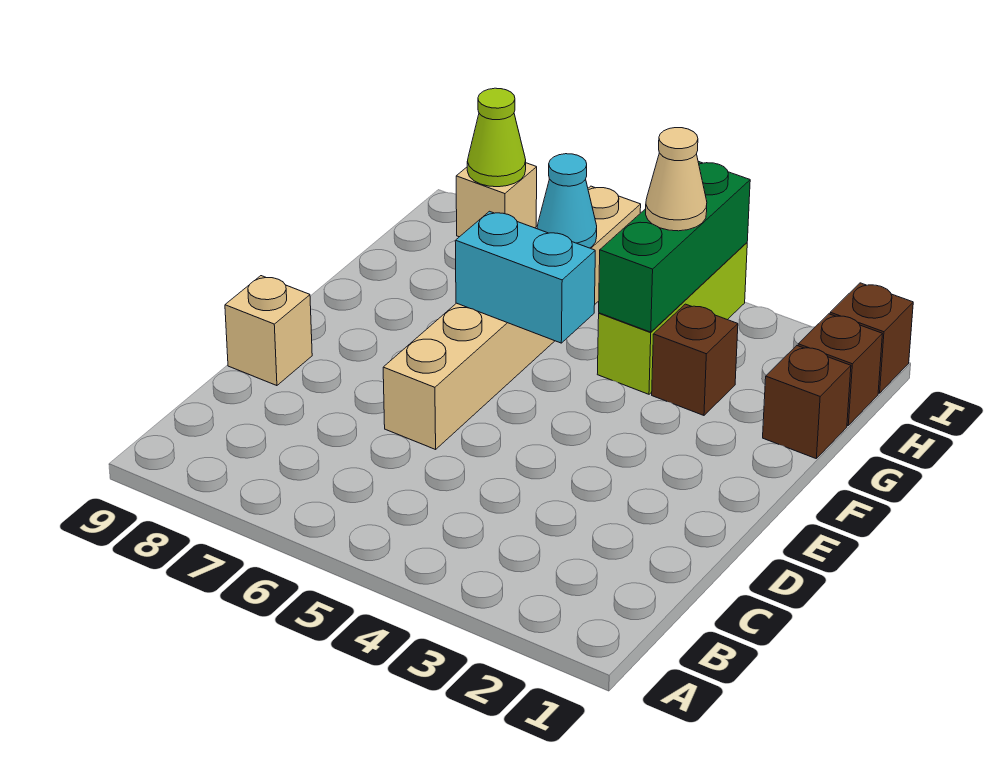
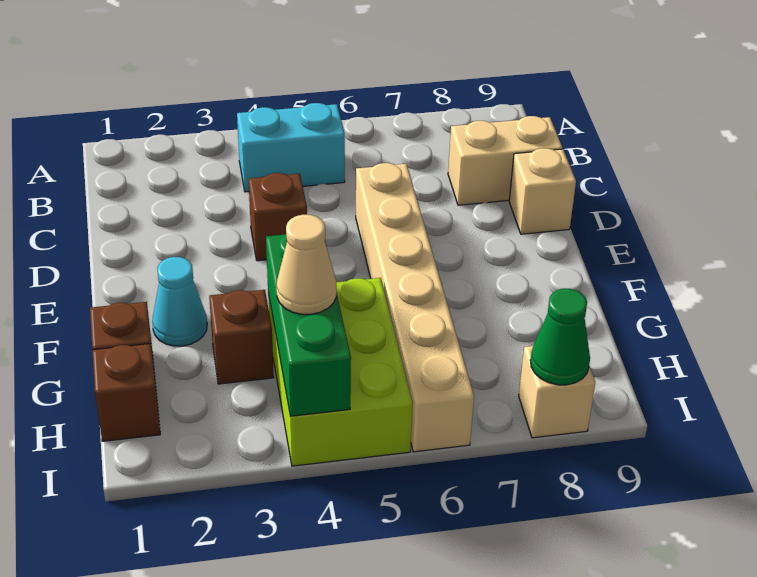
none -> tan brick C8:C9 level 1
cyan brick F5:F6 level 2 -> cyan brick B4:B5 level 1
lime brick G4:I4 level 1 -> lime brick G4:I5 level 1
cyan cone H6 level 2 -> cyan cone F2 level 1
brown brick I1 level 1 -> brown brick D4 level 1
lime cone I8 level 2 -> green cone I8 level 2

